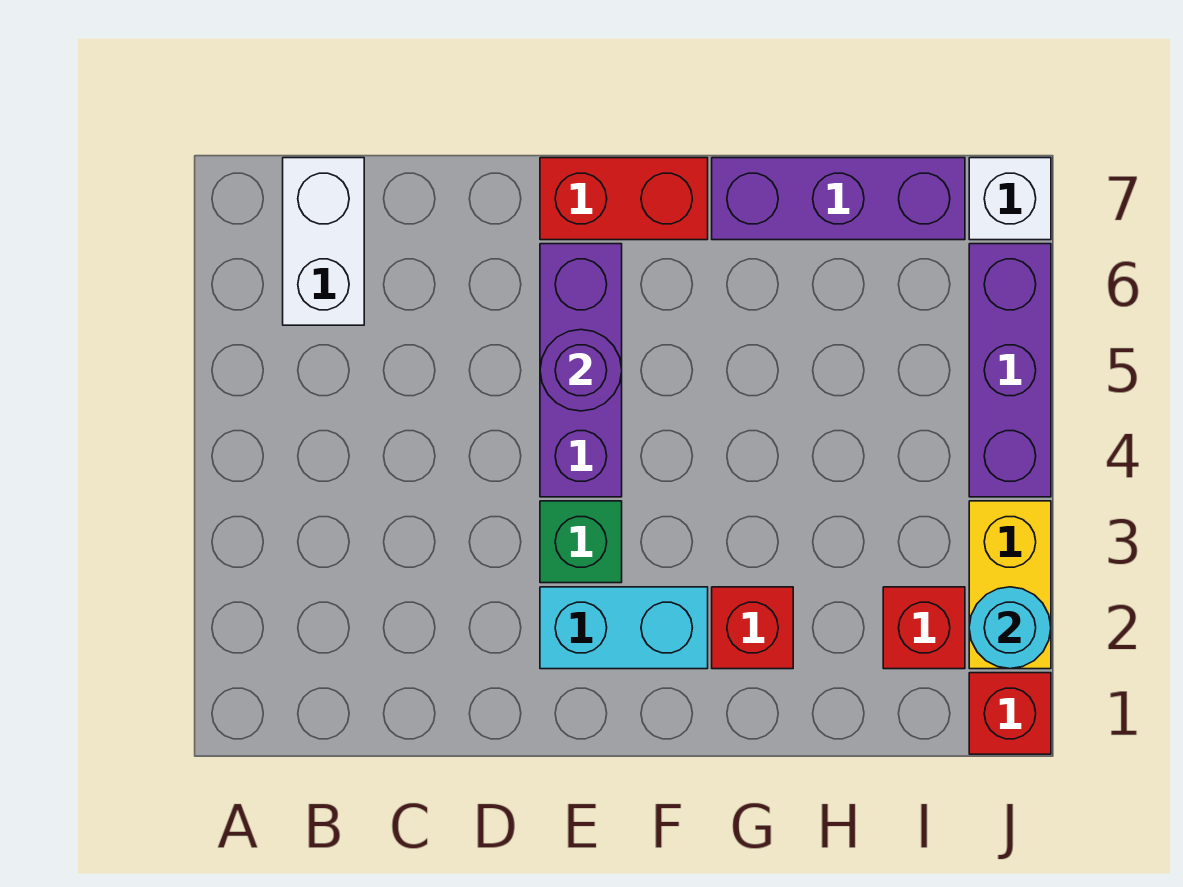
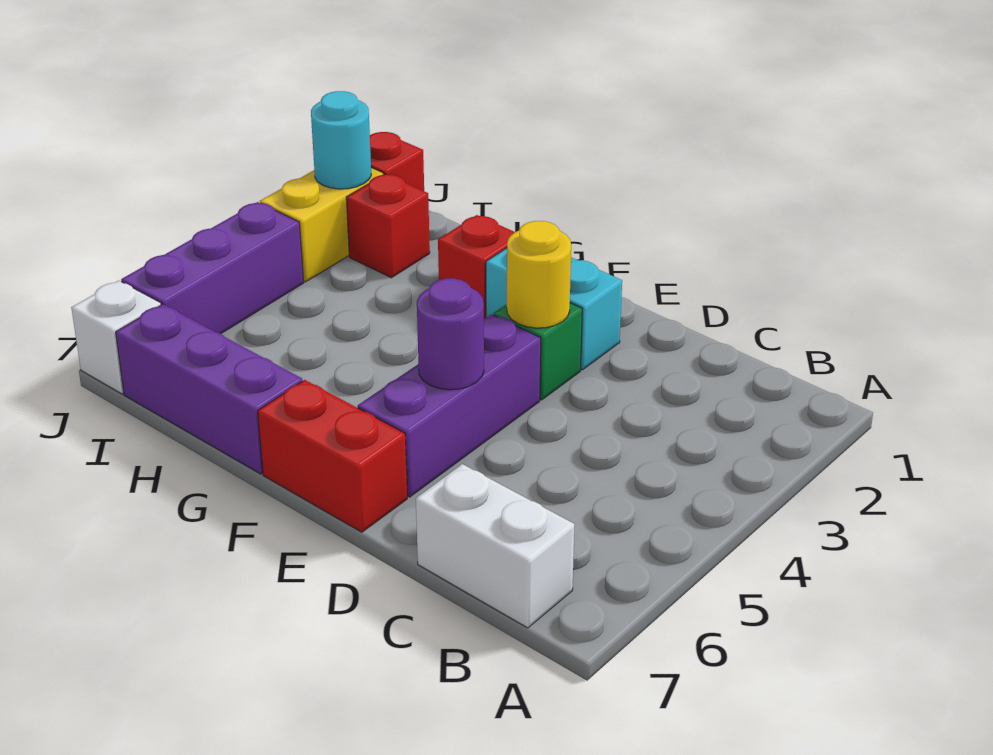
white brick B6:B7 level 1 -> white brick B7:C7 level 1
none -> yellow round brick E3 level 2

